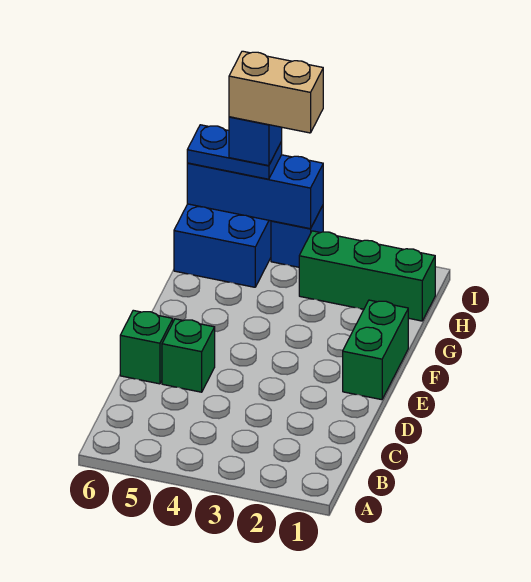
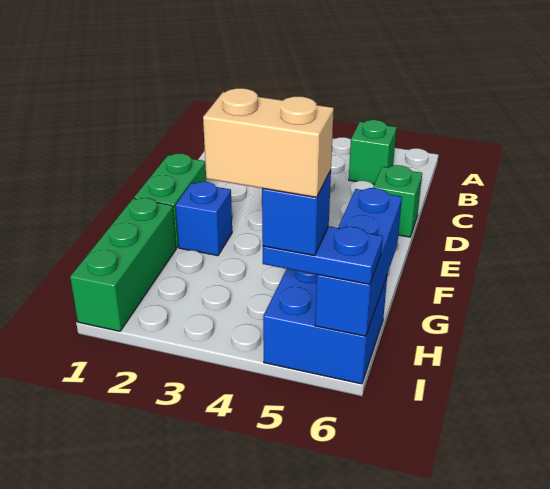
green brick D5 level 1 -> green brick B5 level 1
green brick H1:H3 level 1 -> green brick G1:I1 level 1
blue brick I4 level 1 -> blue brick F2 level 1
blue brick I4:I6 level 2 -> blue brick G6:I6 level 2

